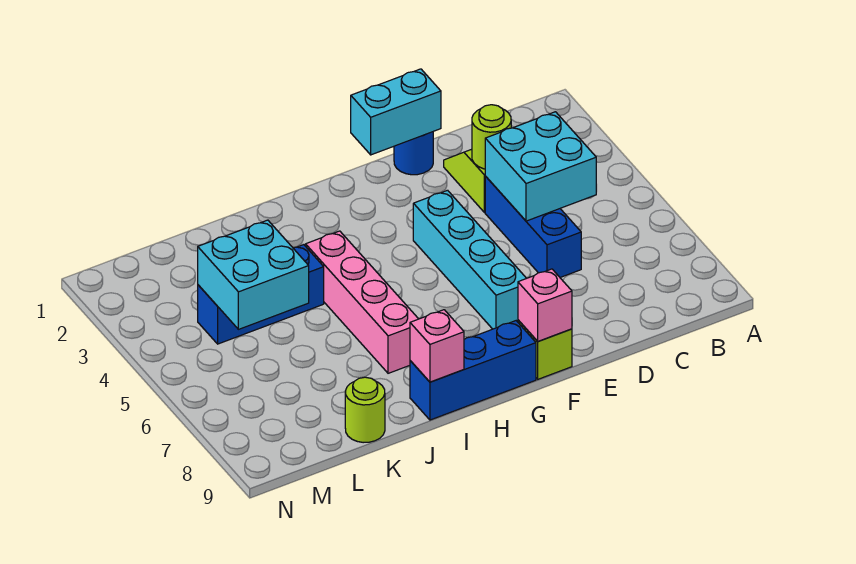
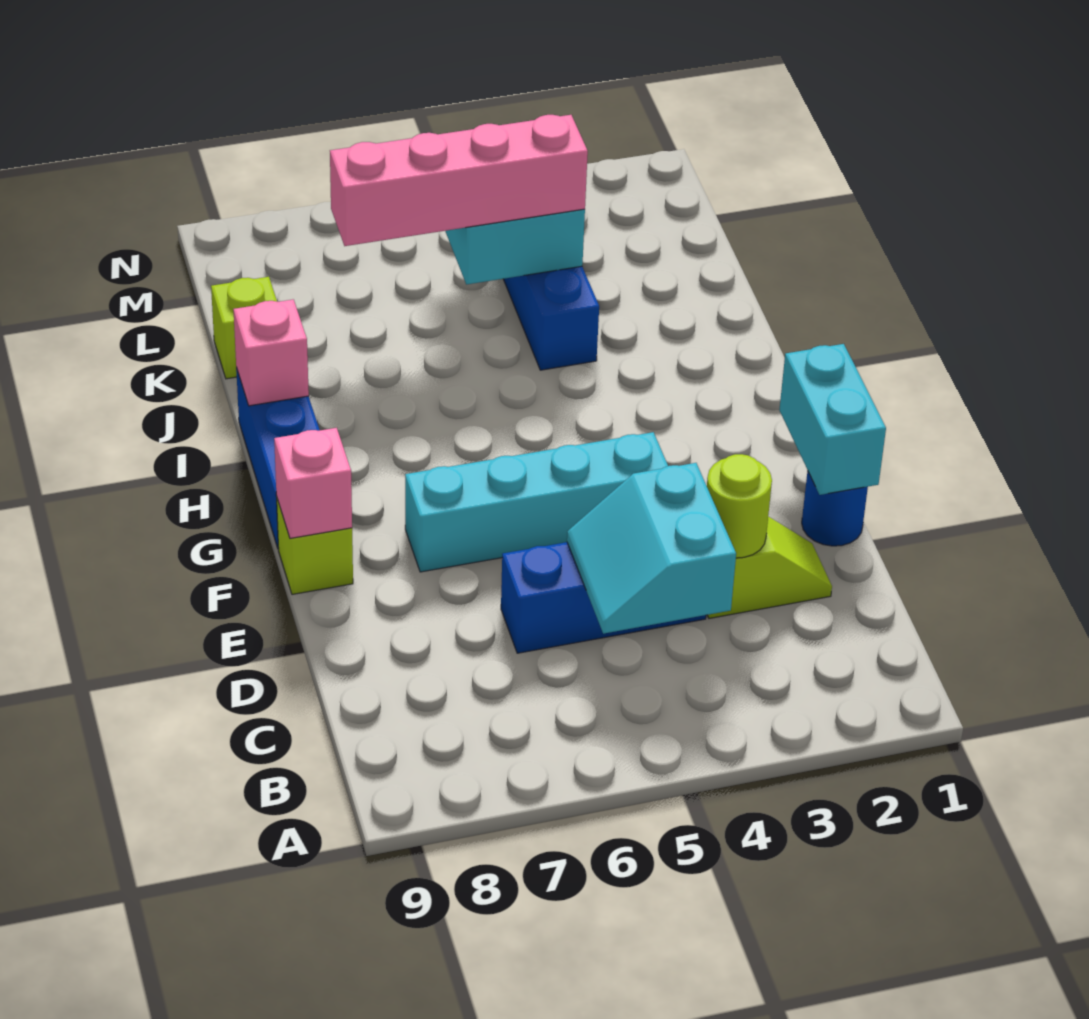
cyan brick C4:D5 level 2 -> cyan slope C4:D5 level 2 top 4
pink brick I4:I7 level 1 -> pink brick K4:K7 level 3
lime round brick K9 level 1 -> lime brick K9 level 1

